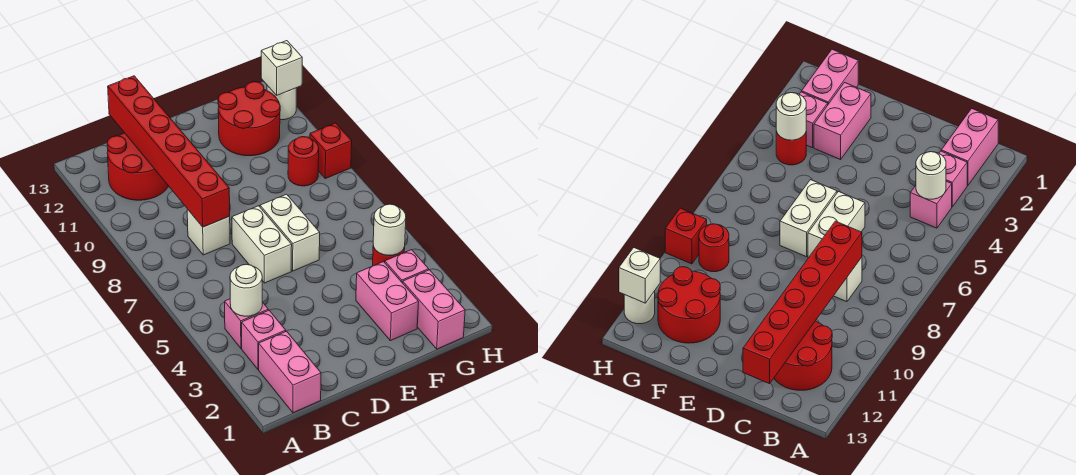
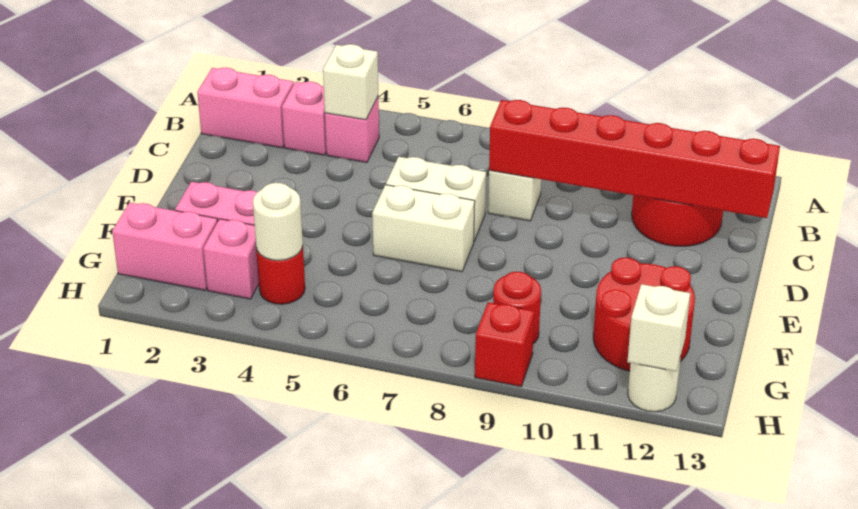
white round brick B4 level 2 -> white brick B4 level 2

